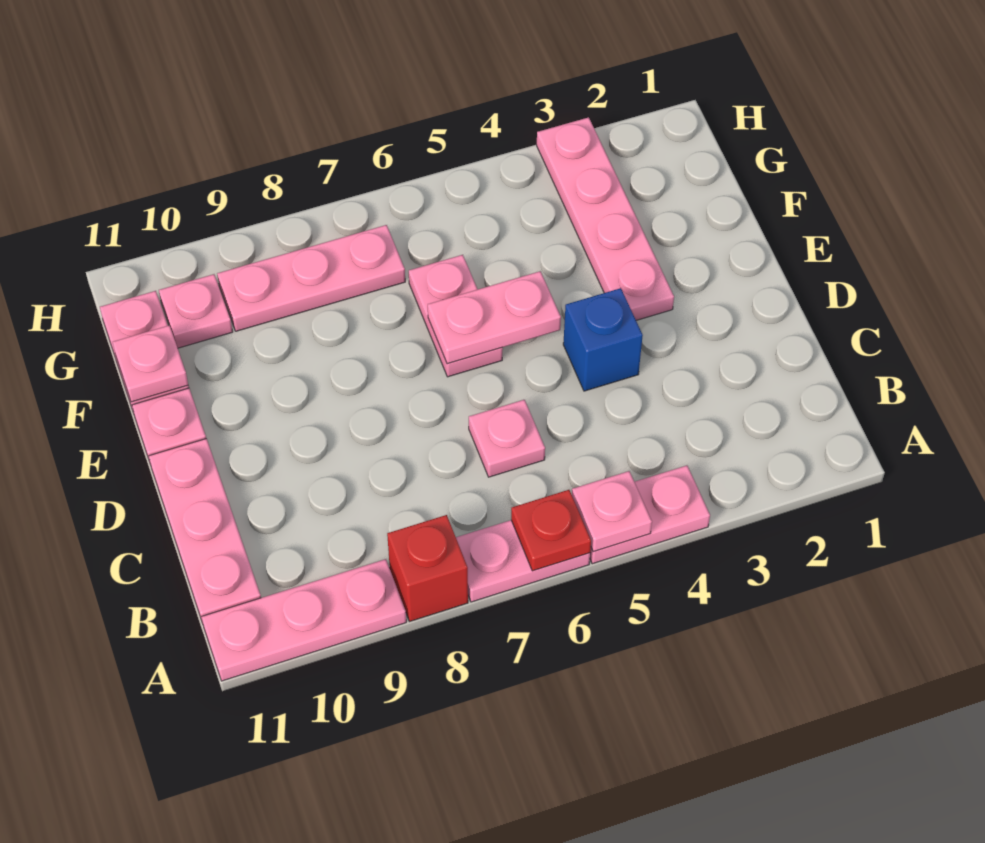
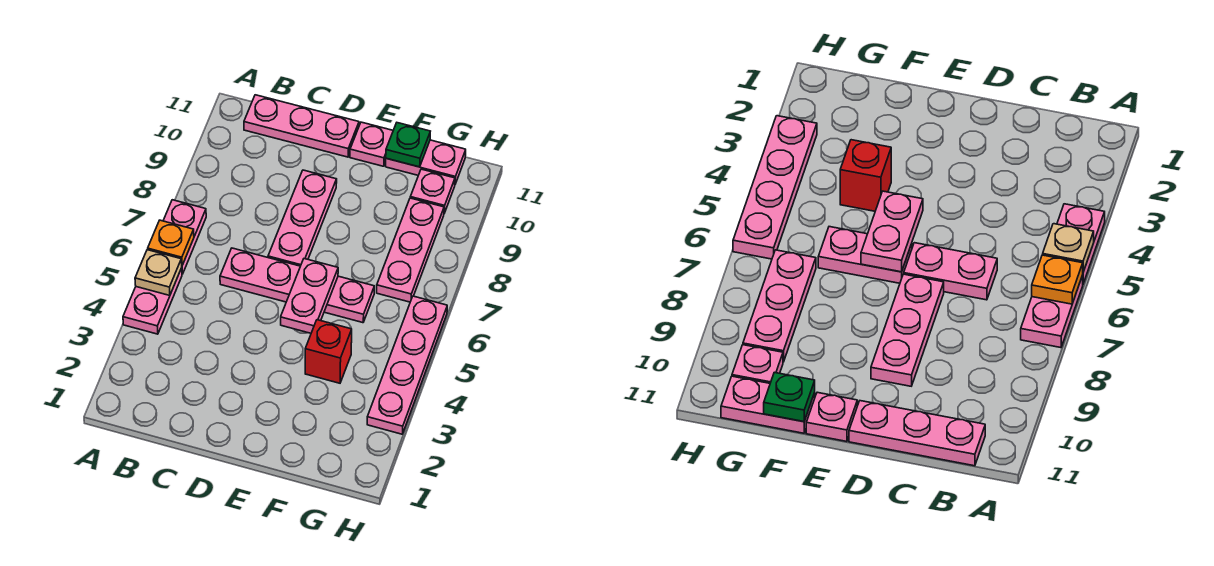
pink plate A5 level 2 -> tan plate A5 level 2
red plate A6 level 2 -> orange plate A6 level 2
red brick A8 level 1 -> red brick F4 level 1
pink plate A9:A11 level 1 -> pink plate D7:D9 level 1
pink plate C6 level 1 -> pink plate C6:D6 level 1
blue brick D4 level 1 -> none
pink plate E3:H3 level 1 -> pink plate H3:H6 level 1
pink plate F11 level 2 -> green plate F11 level 2

